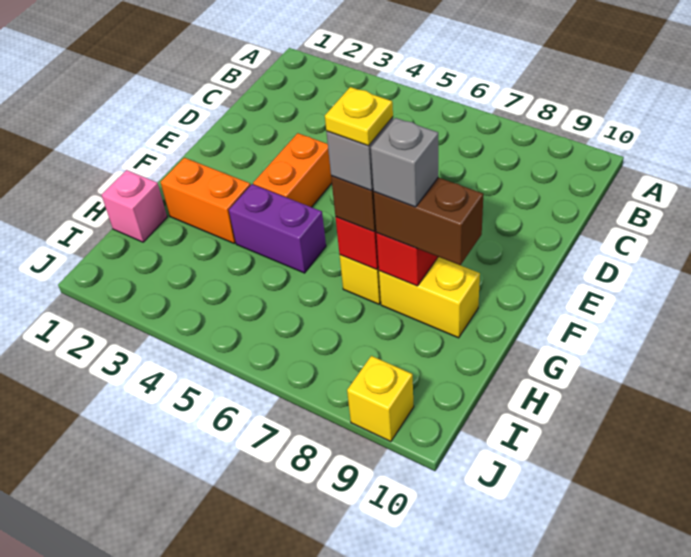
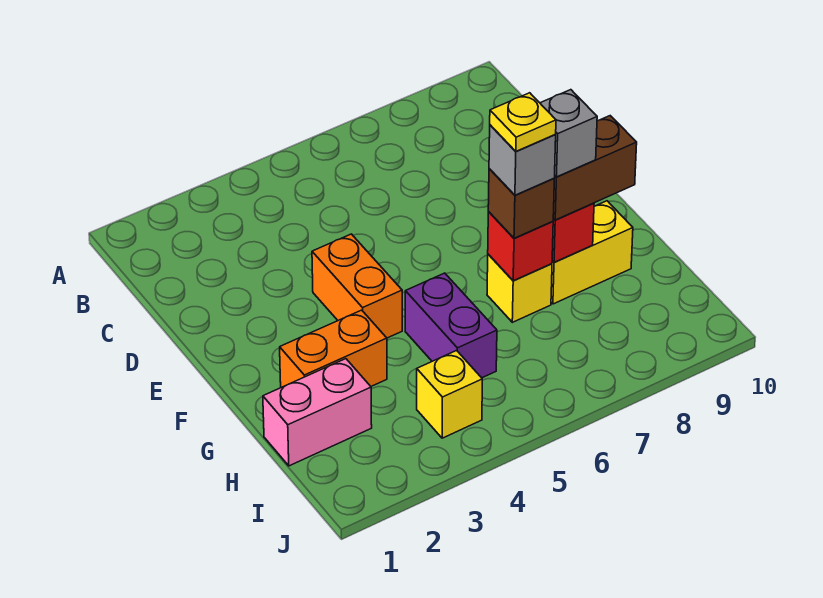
purple brick G4:G5 level 1 -> purple brick G5:H5 level 1
pink brick H1 level 1 -> pink brick H1:H2 level 1
yellow brick J9 level 1 -> yellow brick I4 level 1

